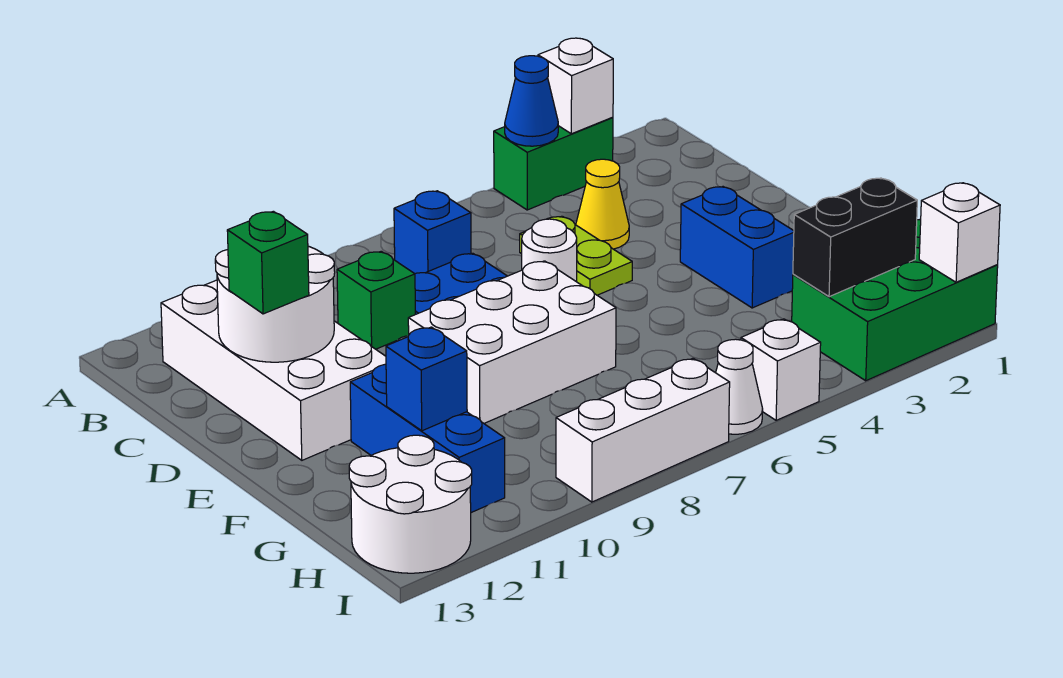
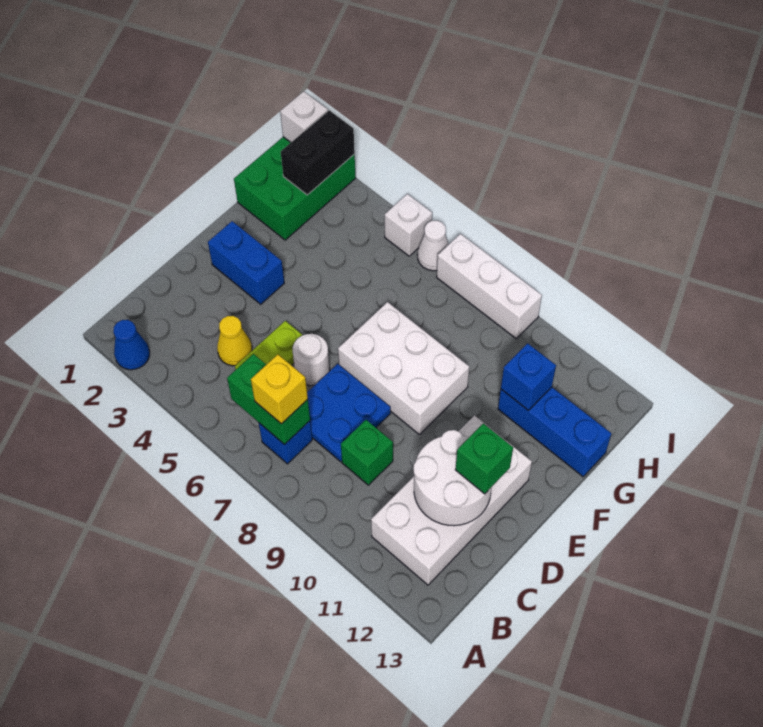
green brick A3:A4 level 1 -> green brick B6:B7 level 2
white brick A3 level 2 -> none
blue cone A4 level 2 -> blue cone A2 level 1
none -> yellow brick B7 level 3
blue brick E3:F3 level 1 -> blue brick E2:E3 level 1
blue brick F11:H11 level 1 -> blue brick G11:G13 level 1
green brick H1:I3 level 1 -> green brick G1:I2 level 1
black brick H2:H3 level 2 -> black brick H2:I2 level 2
white round brick H12:I13 level 1 -> none

